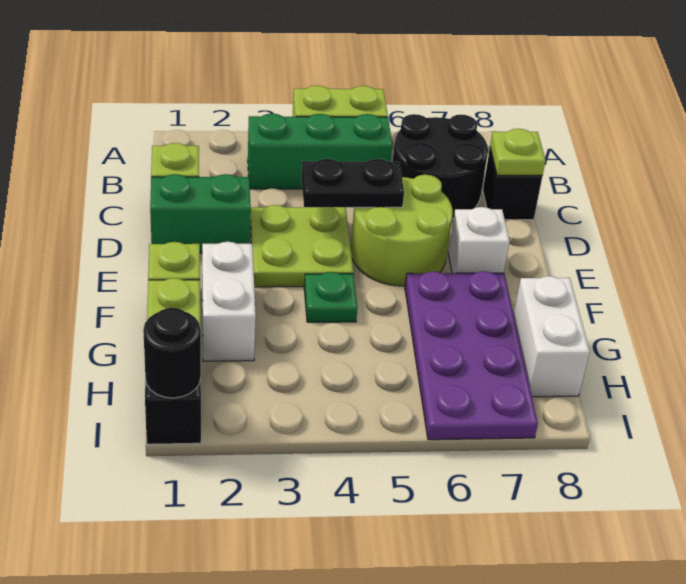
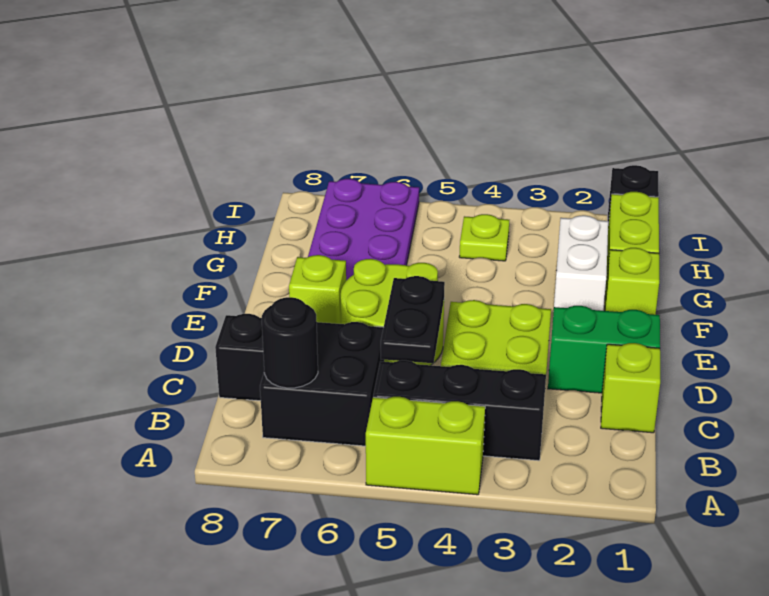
green brick B3:B5 level 1 -> black brick B3:B5 level 1
black round brick B6:C7 level 1 -> black brick B6:C7 level 1
lime plate C8 level 2 -> lime plate H4 level 1
black plate D4:D5 level 2 -> black plate C5:D5 level 2
white brick E7 level 1 -> lime brick E7 level 1
green plate F4 level 1 -> none
white brick G8:H8 level 1 -> none
black round brick I1 level 2 -> black round brick B7 level 2

